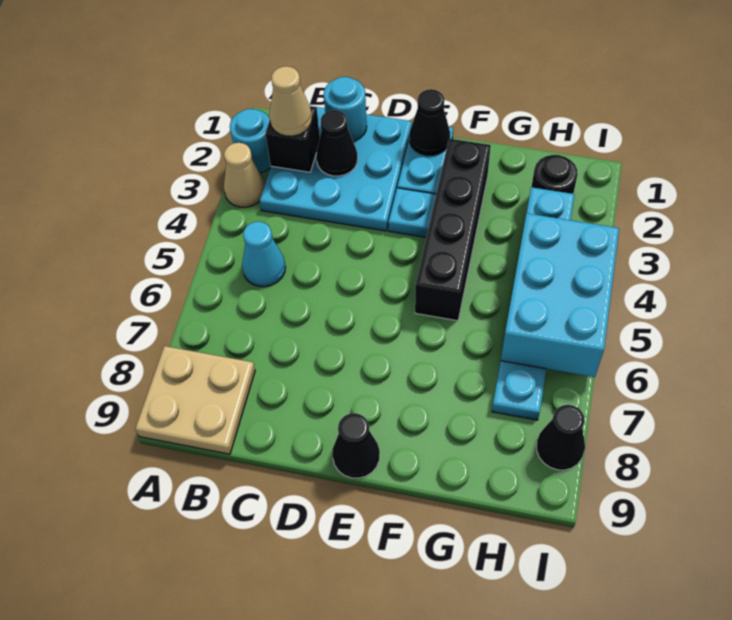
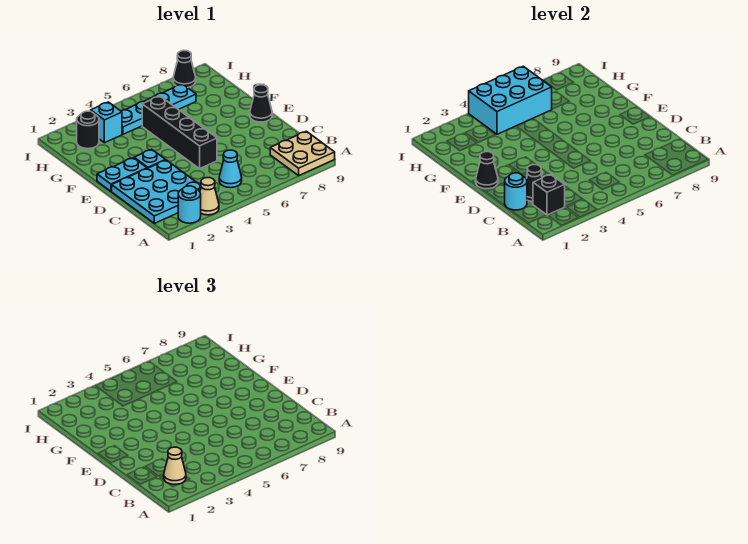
black brick F2:F5 level 1 -> black brick D5:G5 level 1

